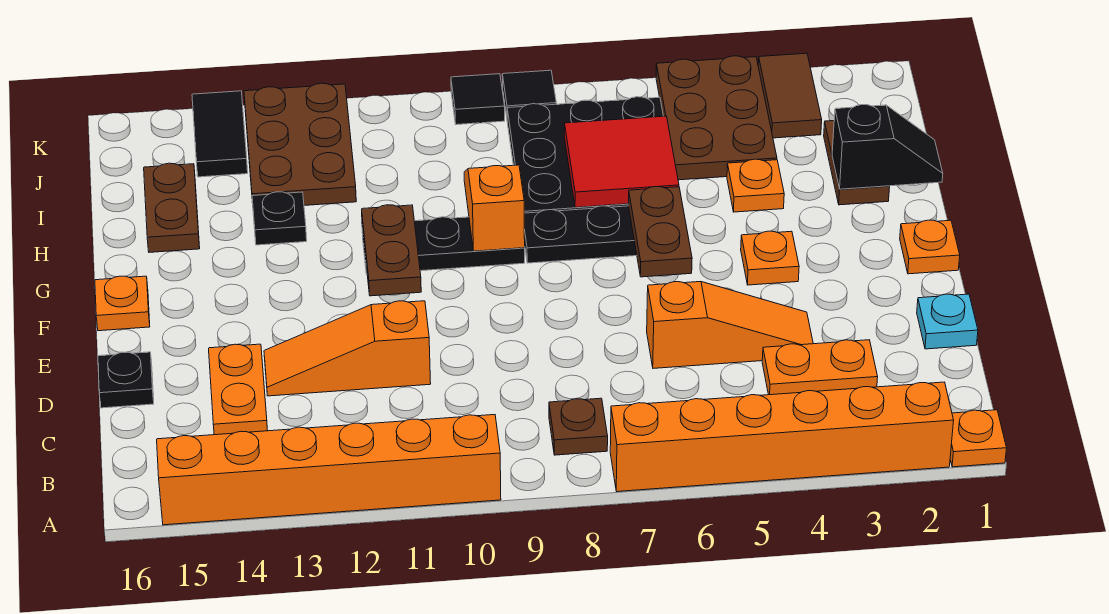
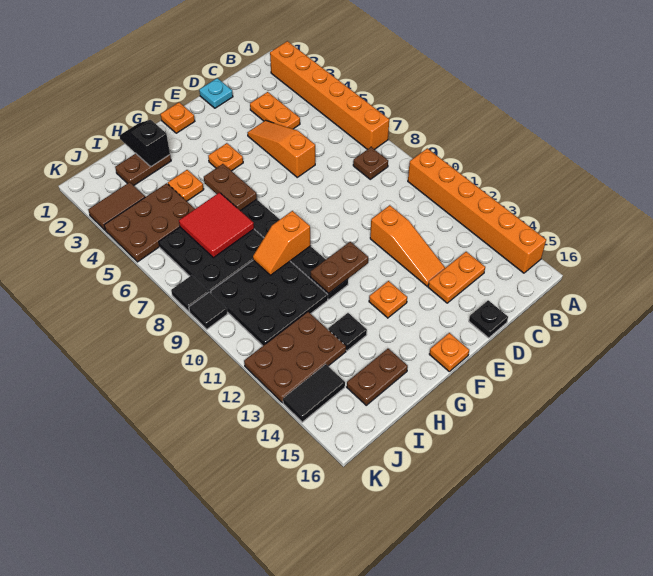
orange plate A1 level 1 -> orange plate F13 level 1
brown plate F6:G6 level 2 -> brown plate G5:G6 level 2
none -> black plate H9:J11 level 1

